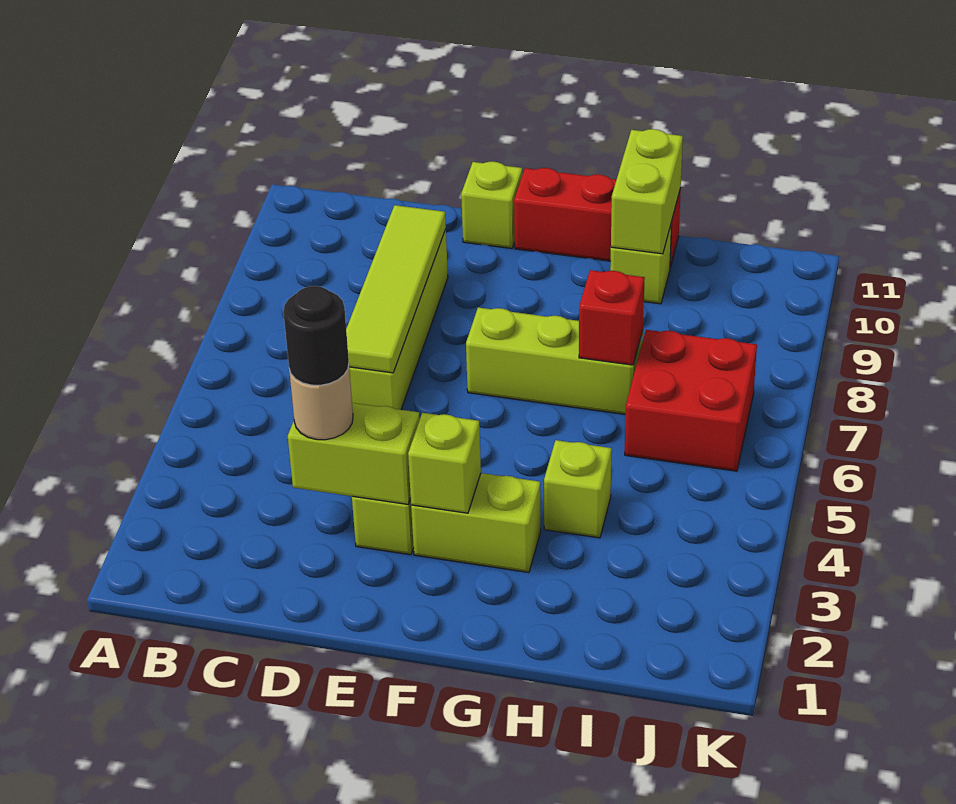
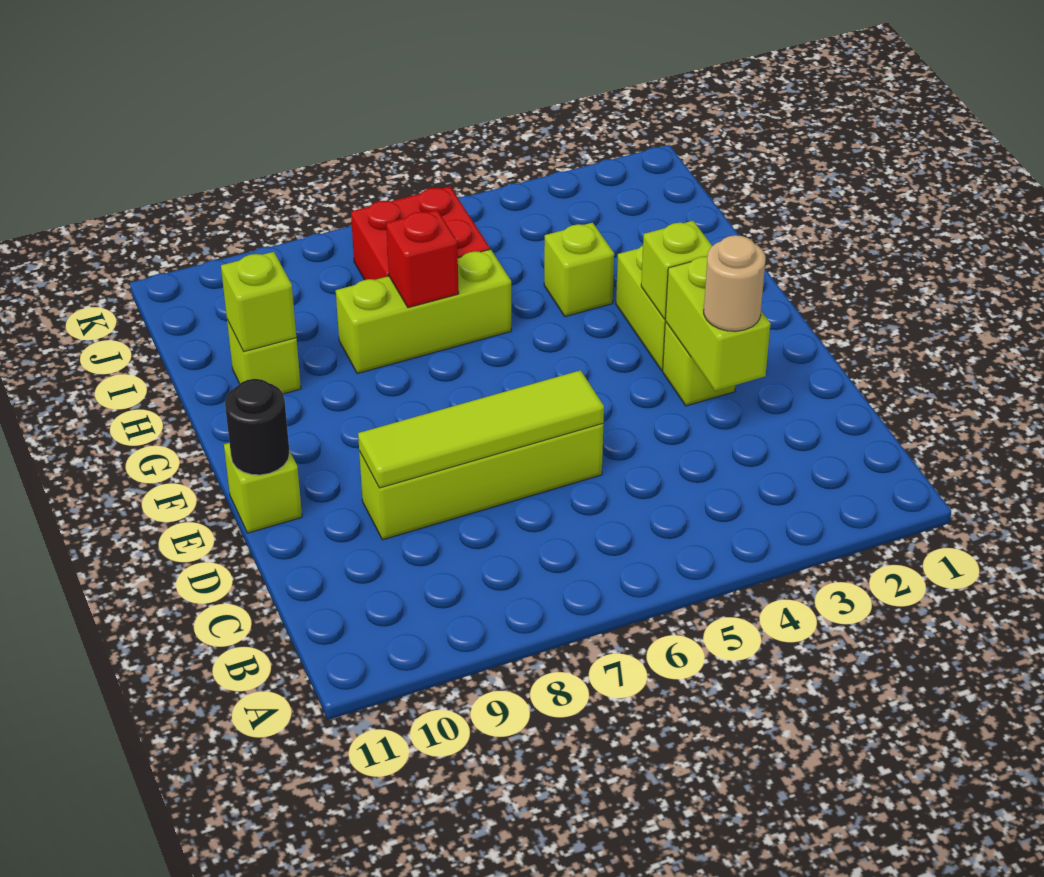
black round brick D3 level 4 -> black round brick E11 level 2
lime brick F7:H7 level 1 -> lime brick H6:H8 level 1
red brick F11:H11 level 1 -> none
lime brick H10:H11 level 2 -> lime brick H10 level 2

